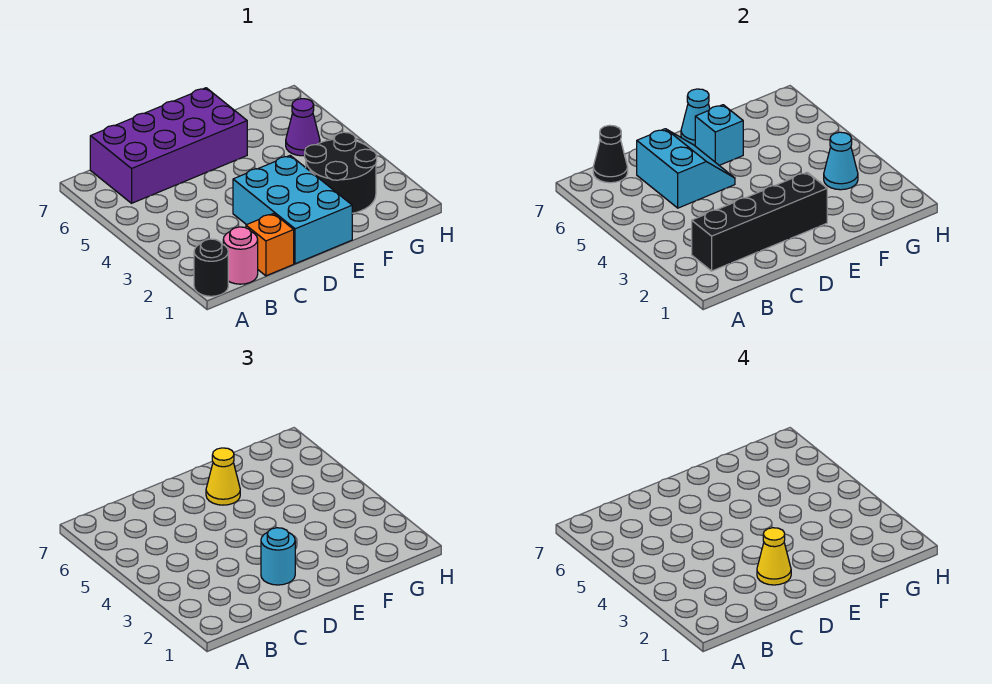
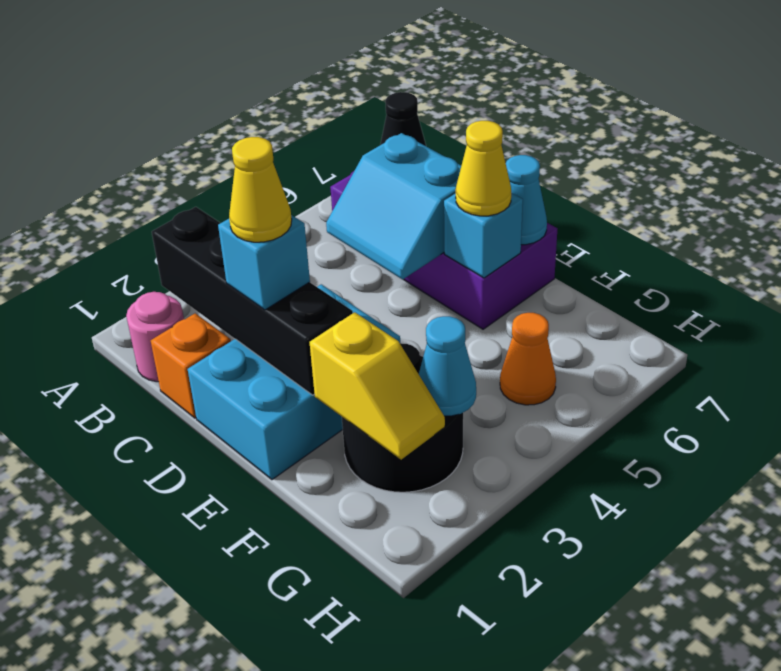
black round brick A1 level 1 -> none
cyan slope C5:D6 level 2 top C -> cyan slope C5:D6 level 2 top 6
cyan round brick D2 level 3 -> cyan brick D2 level 3
none -> yellow slope F2:G2 level 2 top F
purple cone G5 level 1 -> orange cone G5 level 1

